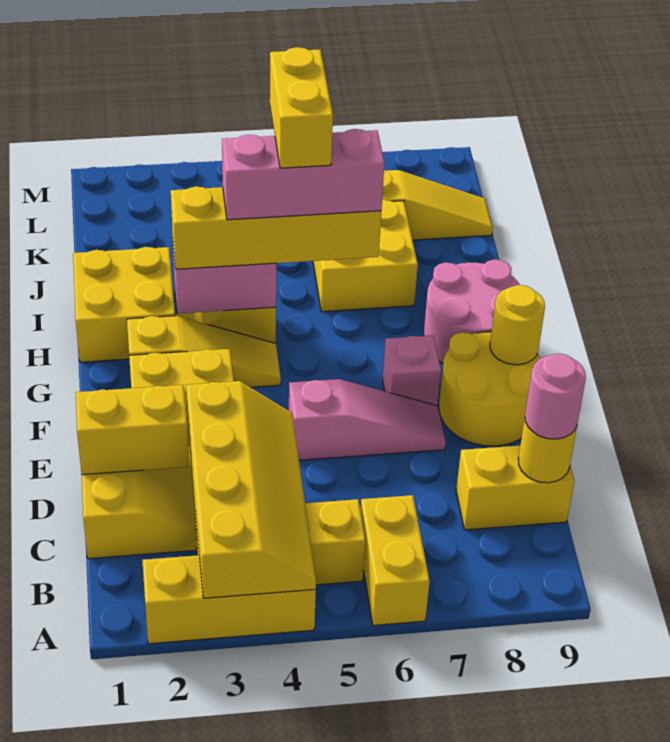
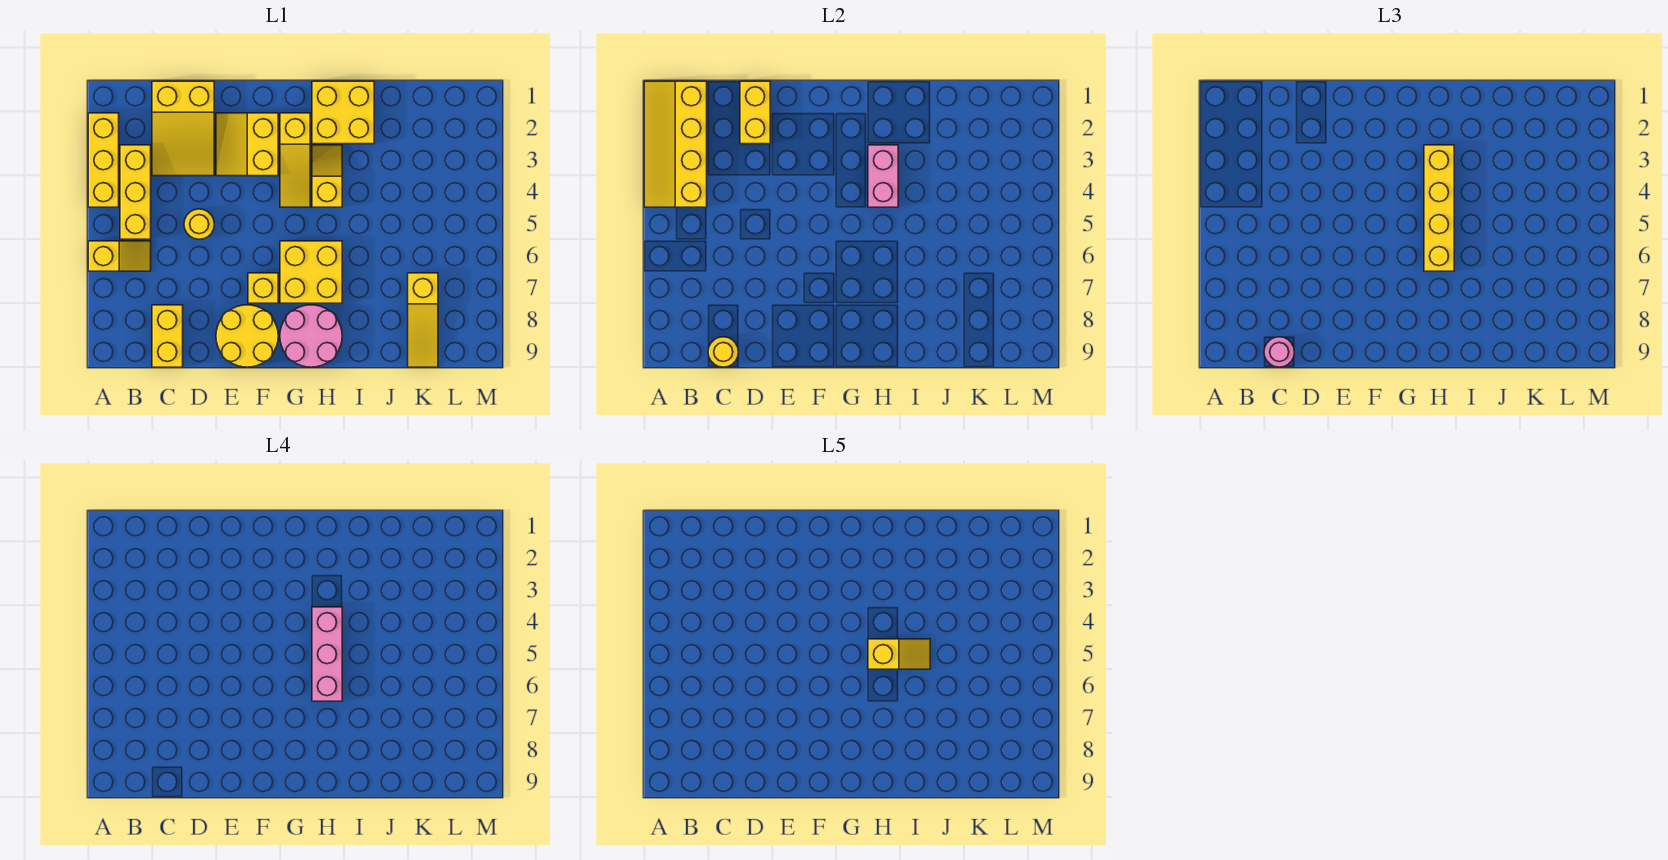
yellow slope A3:D4 level 2 top 3 -> yellow slope A1:B4 level 2 top B
yellow brick A6:B6 level 1 -> yellow slope A6:B6 level 1 top A
pink slope E5:E7 level 1 top 5 -> none
pink brick F7 level 1 -> yellow brick F7 level 1
yellow round brick F9 level 2 -> yellow round brick D5 level 1
yellow brick H5:I5 level 5 -> yellow slope H5:I5 level 5 top H
yellow brick I6:J7 level 1 -> yellow brick G6:H7 level 1

